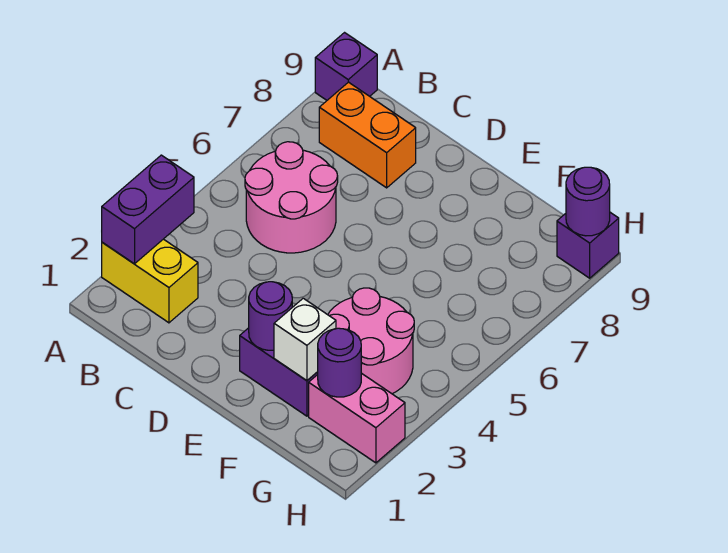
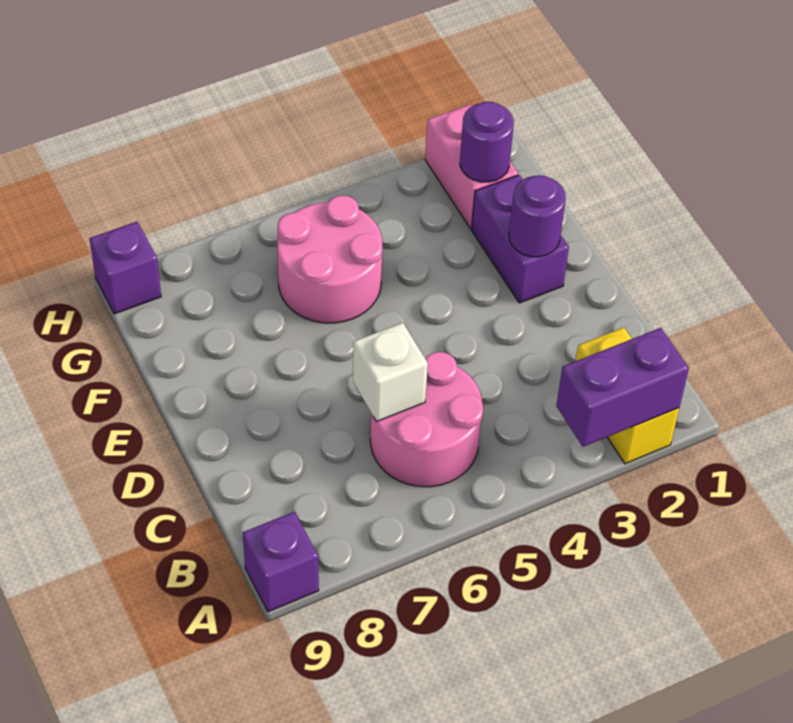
orange brick B8:C8 level 1 -> none
white brick F2 level 2 -> white brick C6 level 2
pink round brick F3:G4 level 1 -> pink round brick F5:G6 level 1
purple round brick H9 level 2 -> none

